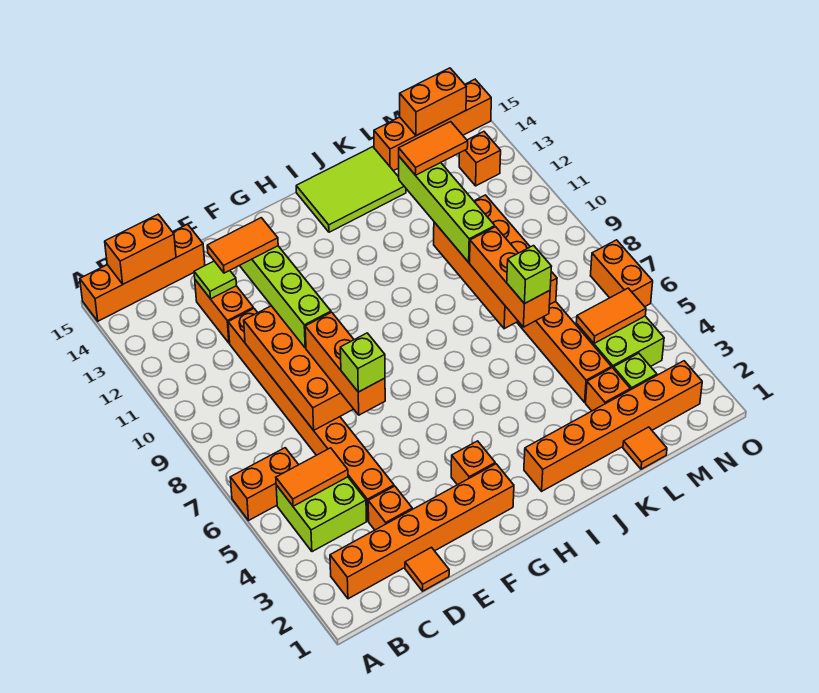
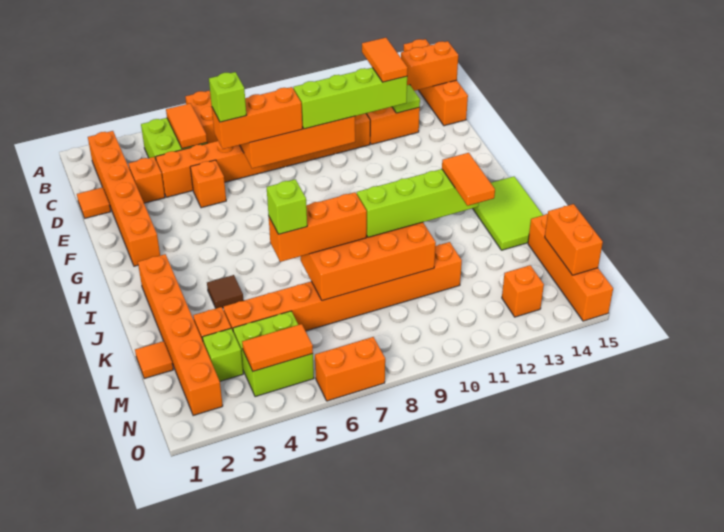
orange brick B15:C15 level 2 -> orange brick C14:C15 level 2
orange brick G3 level 1 -> orange brick E5 level 1
none -> brown tile J4 level 1
orange tile M5:N5 level 2 -> orange tile N4:N5 level 2

